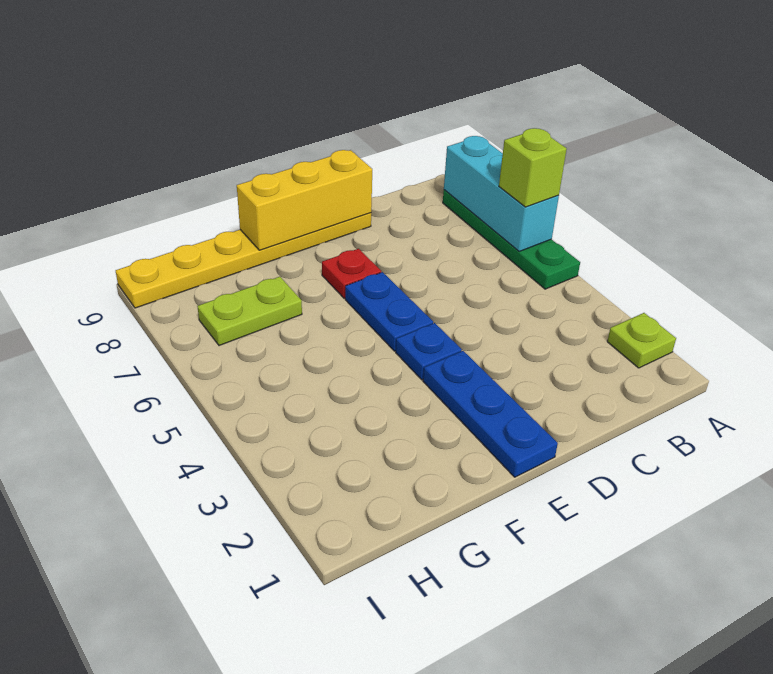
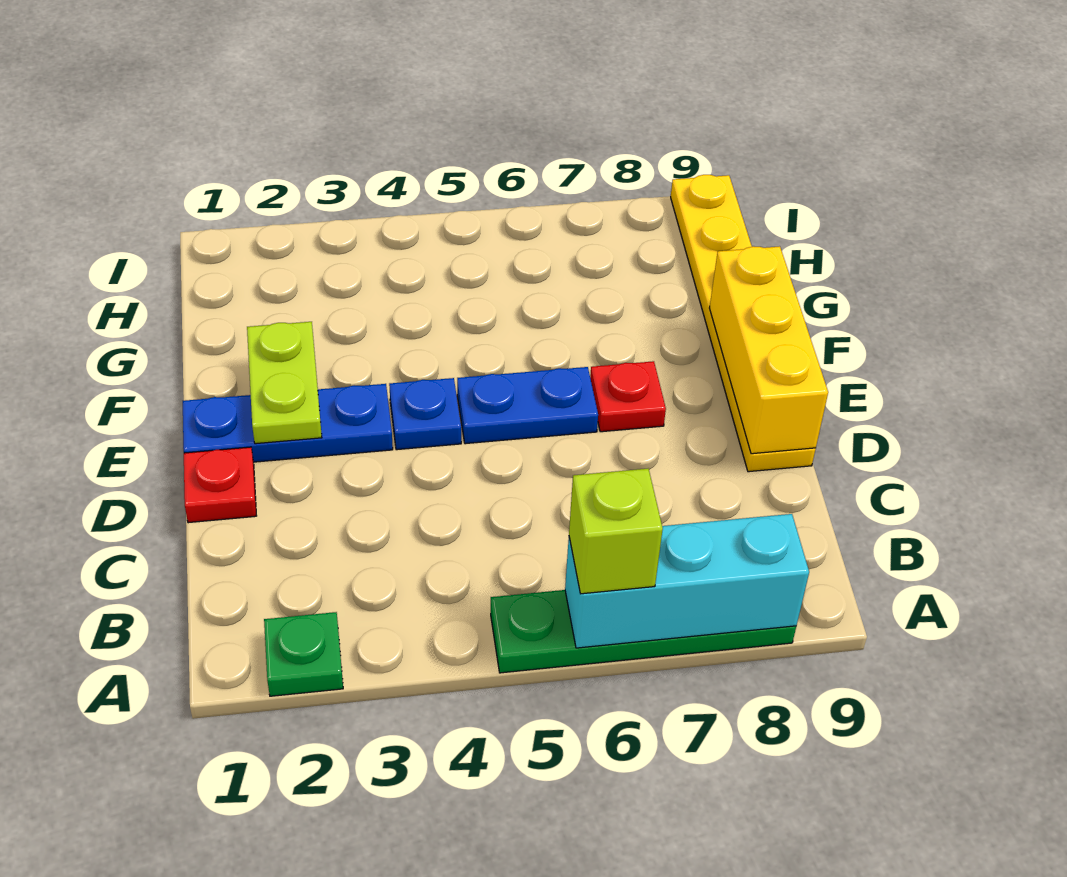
lime plate A2 level 1 -> green plate A2 level 1
none -> red plate D1 level 1
lime plate G7:H7 level 1 -> lime plate E2:F2 level 2

